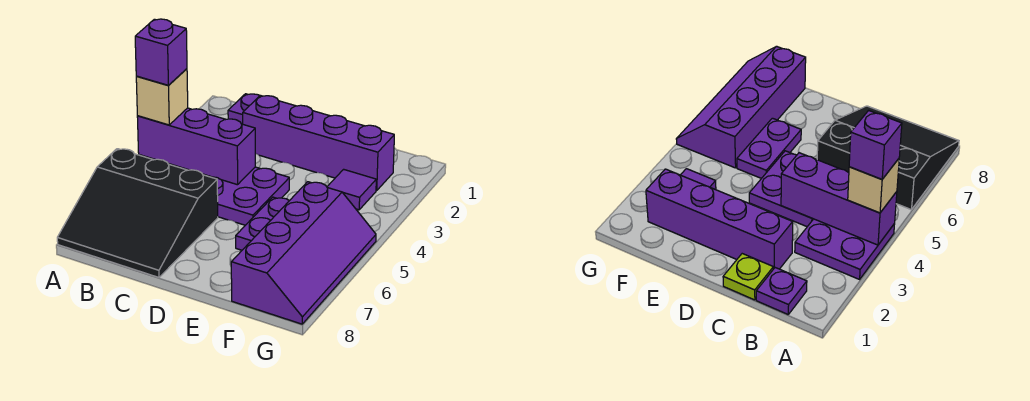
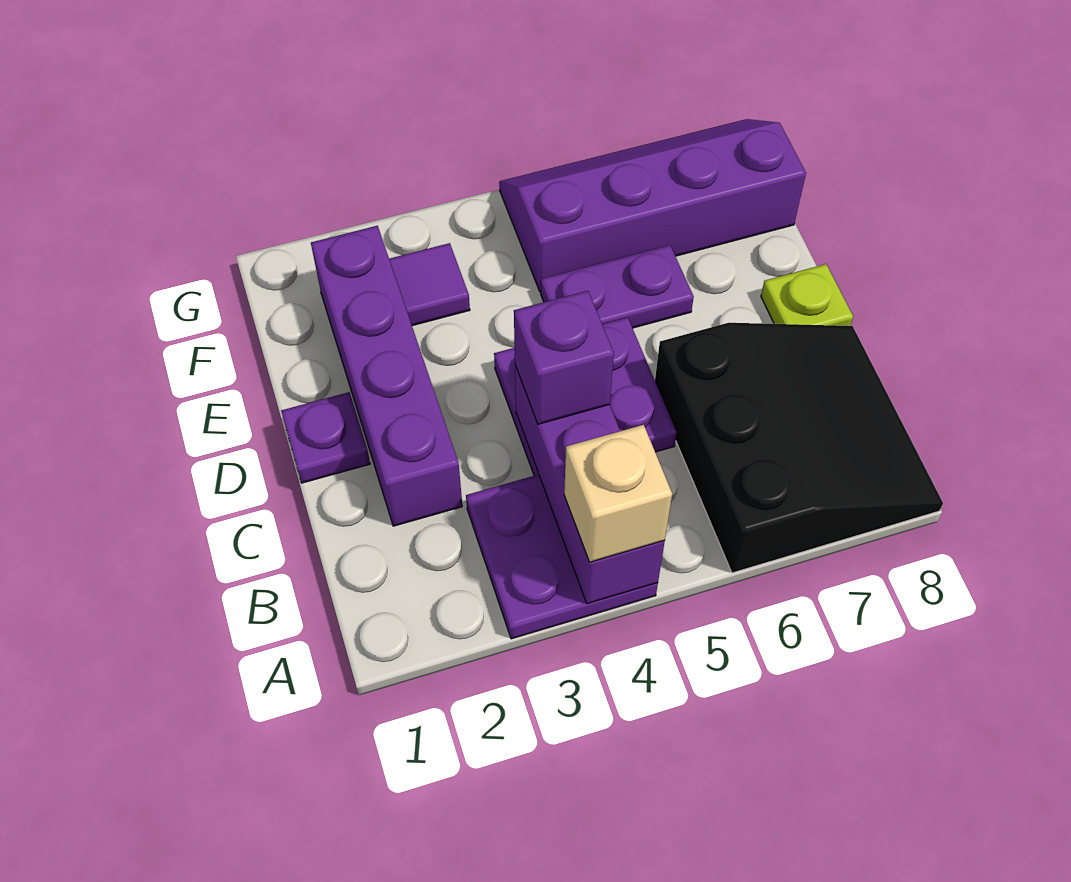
purple brick A4 level 4 -> purple brick C4 level 3
purple plate B1 level 1 -> purple plate D1 level 1
lime plate C1 level 1 -> lime plate D8 level 1

